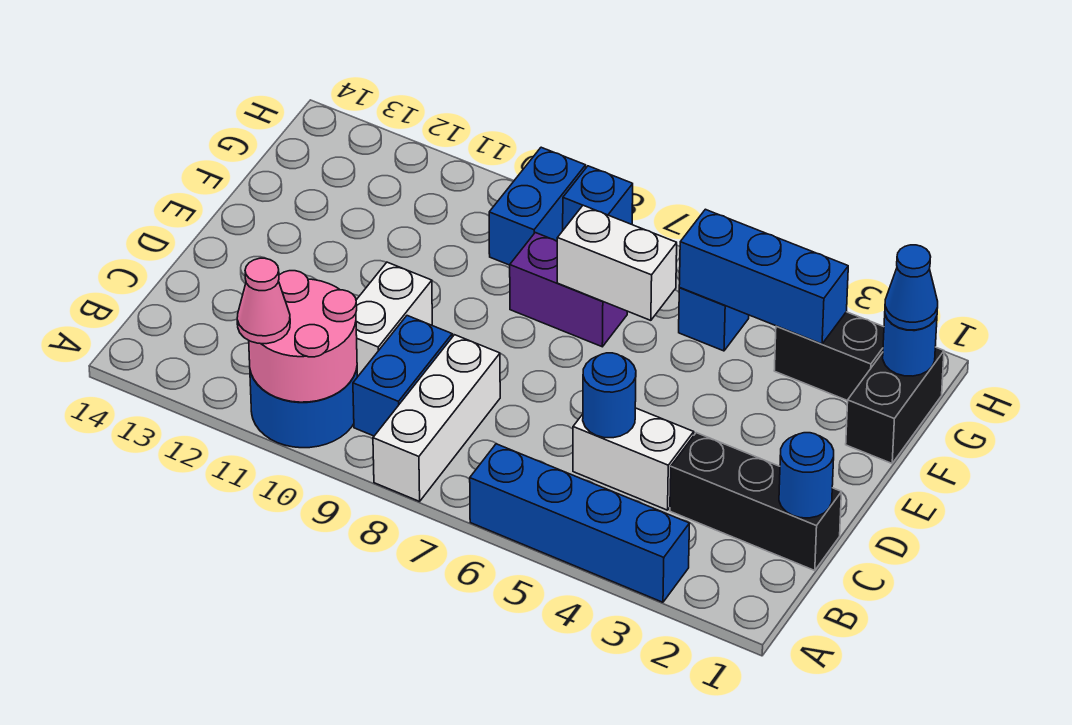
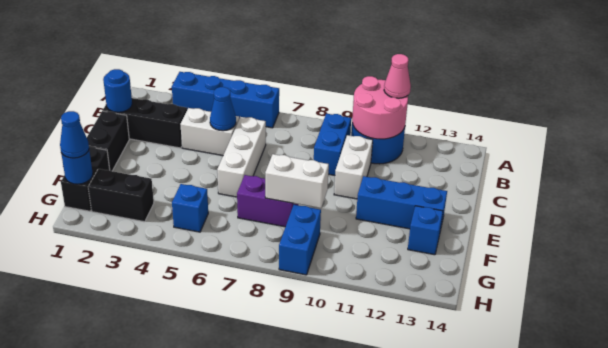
white brick A8:C8 level 1 -> white brick C6:E6 level 1
blue round brick C5 level 2 -> blue cone C5 level 2
none -> black brick D1:E1 level 1
white brick F6:F7 level 2 -> white brick F8:F9 level 2
blue brick G3:G5 level 2 -> blue brick E11:E13 level 1
blue brick H8 level 1 -> blue brick F13 level 1

